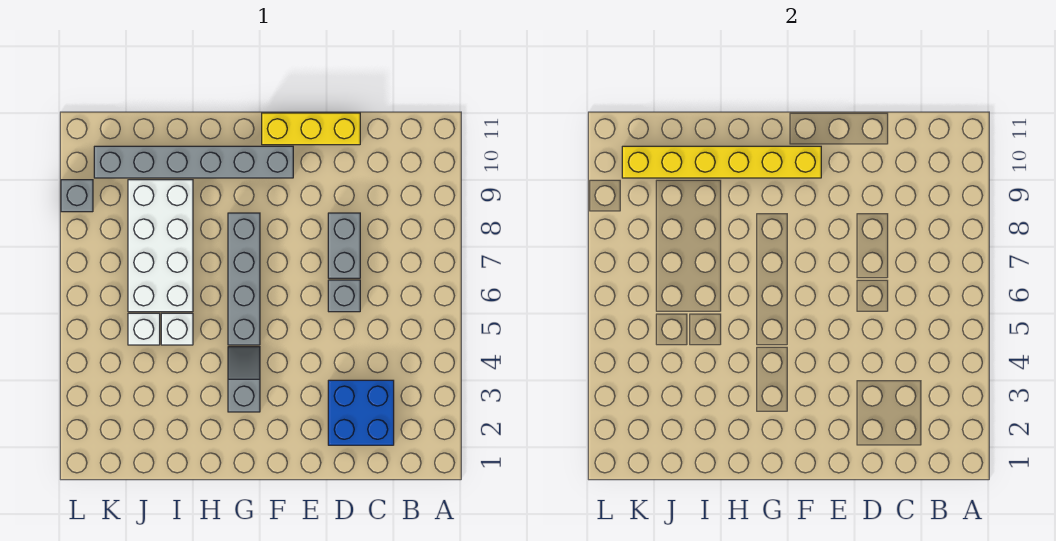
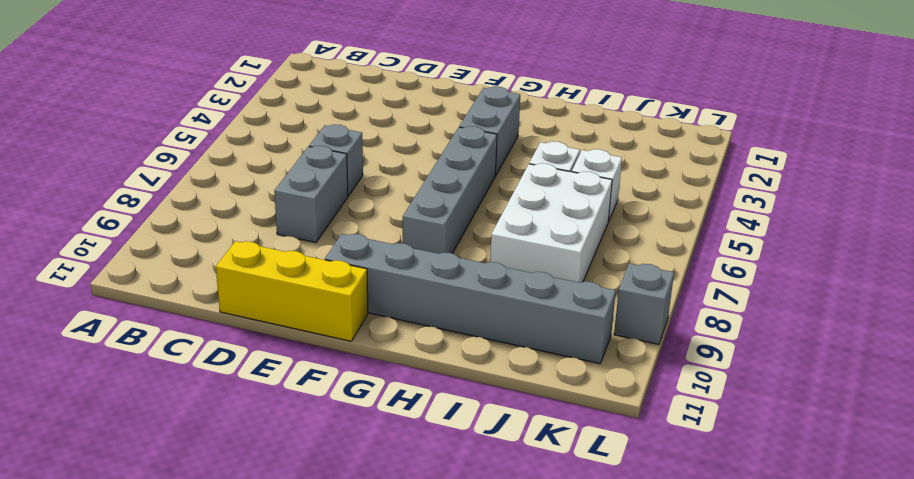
blue brick C2:D3 level 1 -> none
yellow brick F10:K10 level 2 -> none
grey slope G3:G4 level 1 top 3 -> grey brick G3:G4 level 1
white brick I6:J9 level 1 -> white brick I6:J8 level 1

